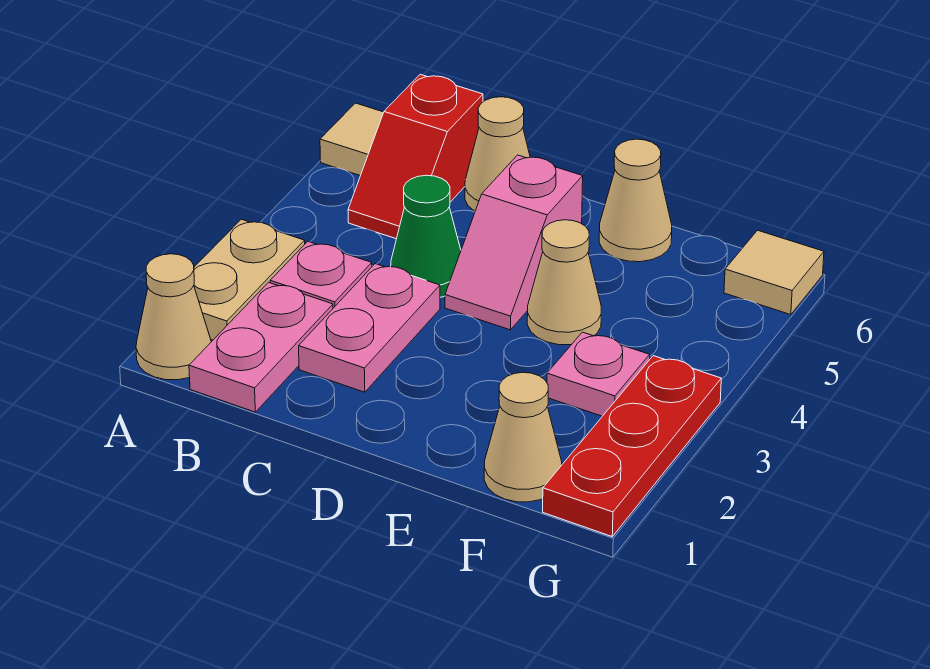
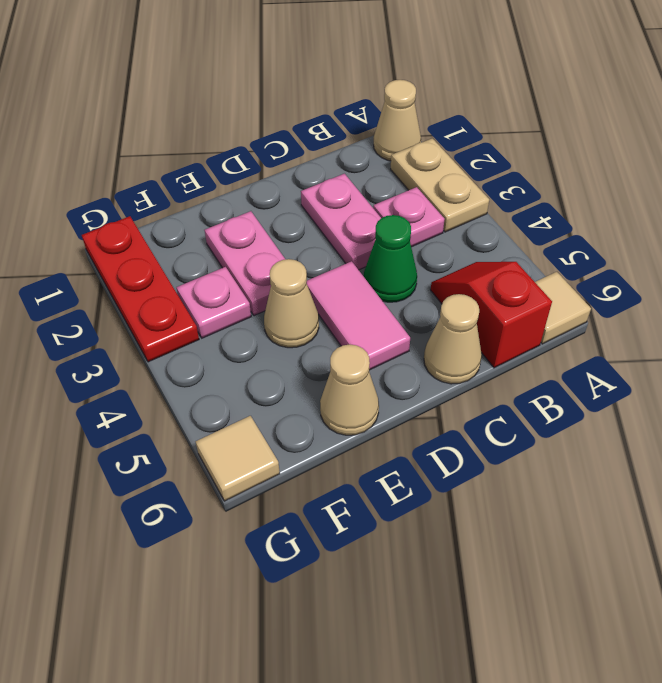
pink plate B1:B2 level 1 -> pink plate E2:E3 level 1
pink slope D4:D5 level 1 top 5 -> pink tile D4:D5 level 1
tan cone F1 level 1 -> none

